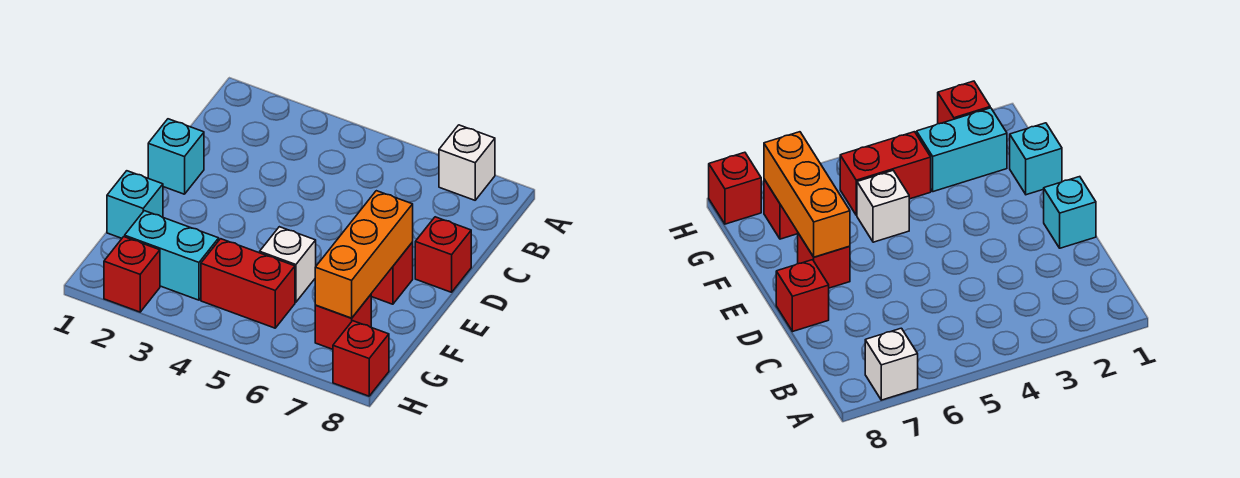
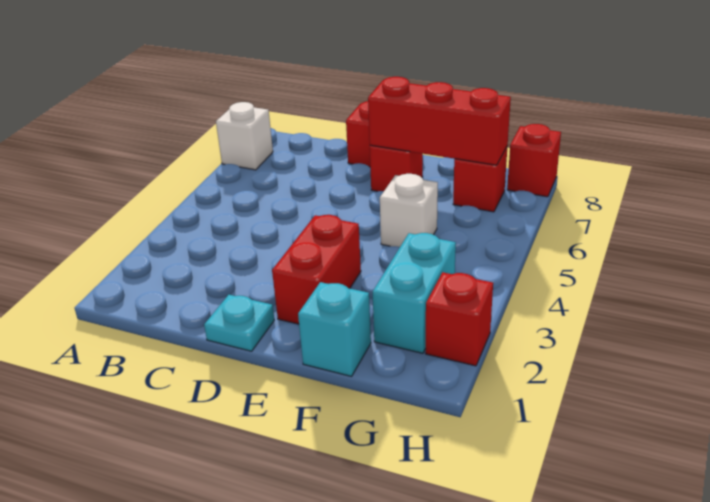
cyan brick D1 level 1 -> cyan plate D1 level 1
orange brick E7:G7 level 2 -> red brick E7:G7 level 2
red brick G4:G5 level 1 -> red brick E2:E3 level 1

